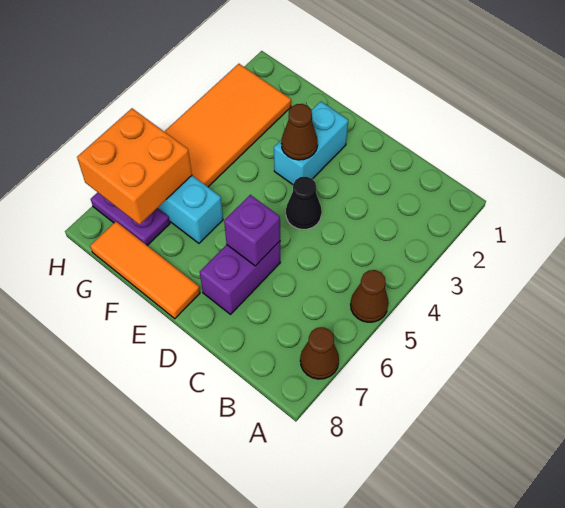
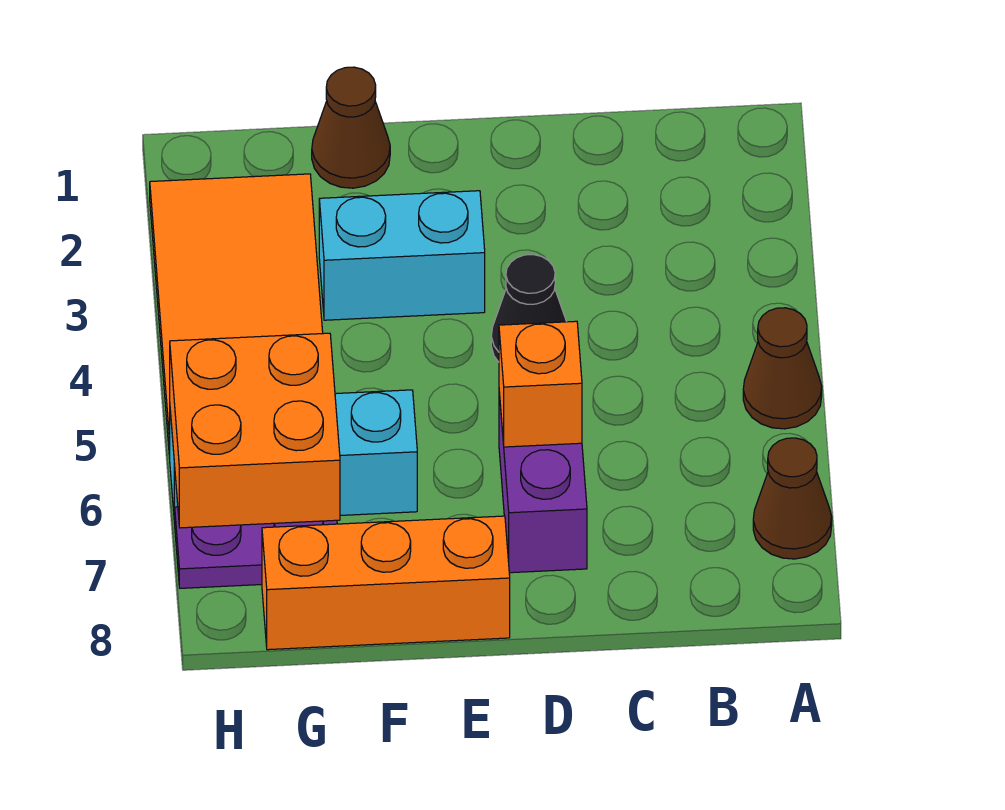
purple brick D6 level 2 -> orange brick D6 level 2
cyan brick E2:E3 level 1 -> cyan brick E3:F3 level 1
brown cone E3 level 2 -> brown cone F1 level 1
orange tile E8:G8 level 1 -> orange brick E8:G8 level 1

